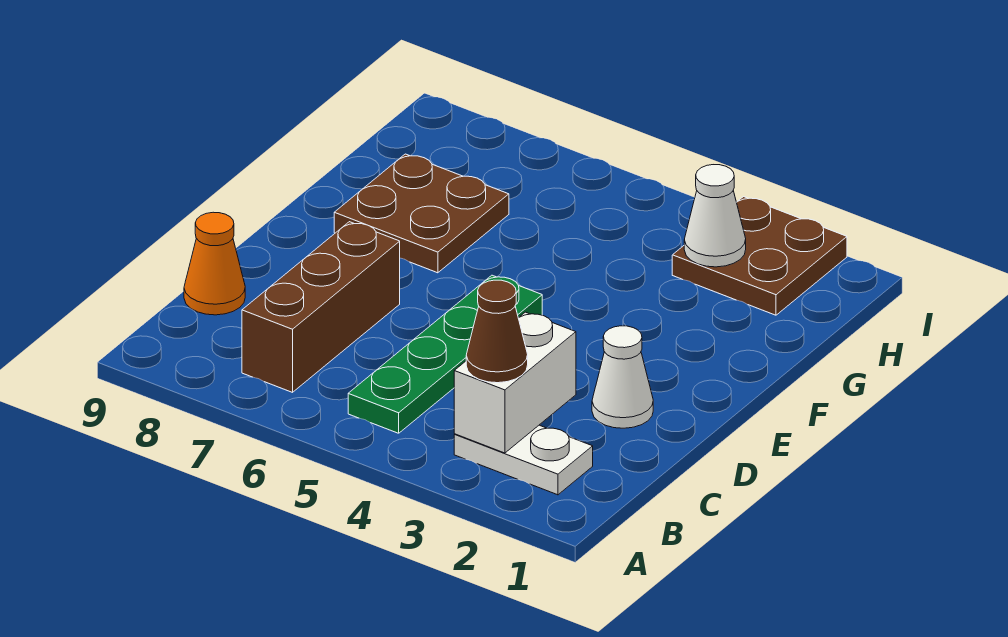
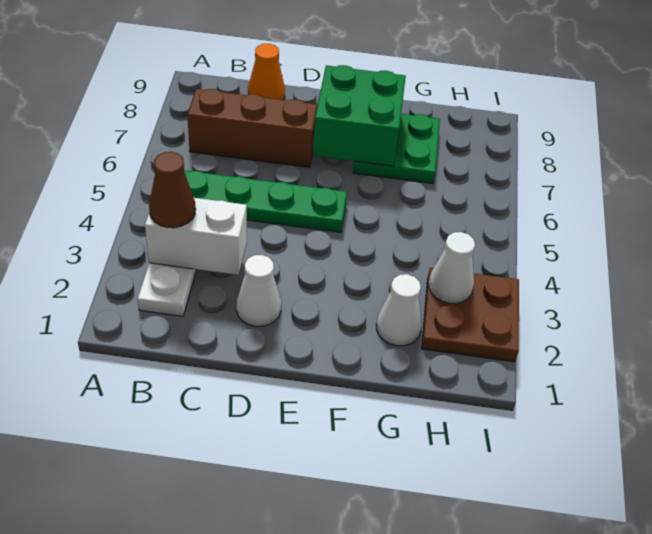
none -> green brick E7:F8 level 2
brown plate F7:G8 level 1 -> green plate F7:G8 level 1
none -> white cone G2 level 1

